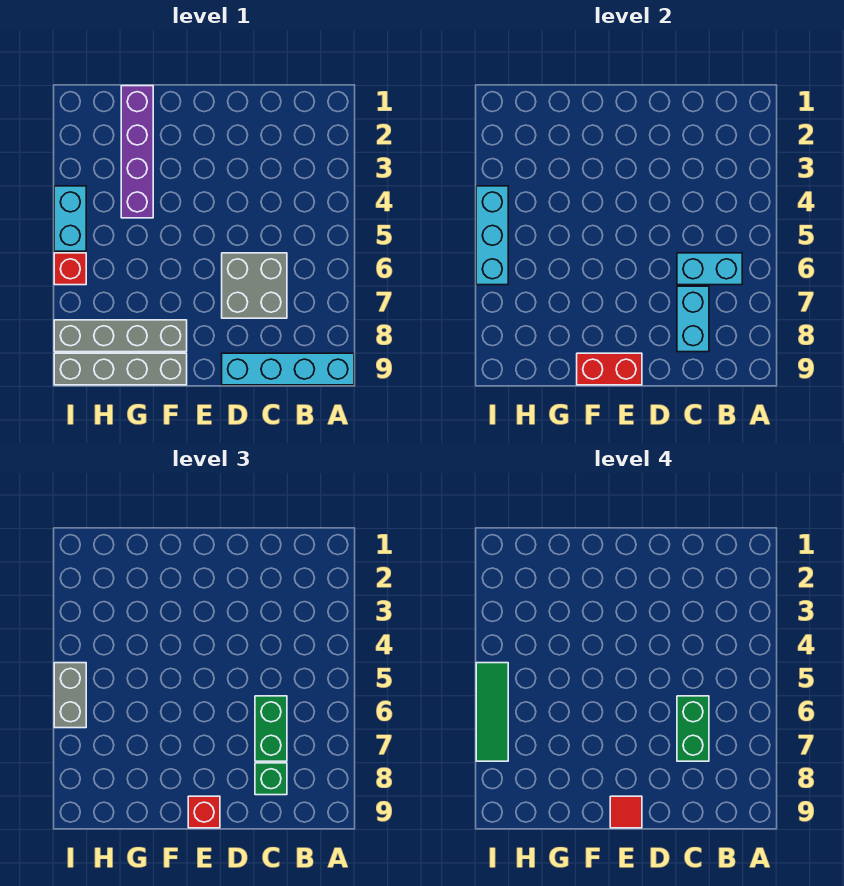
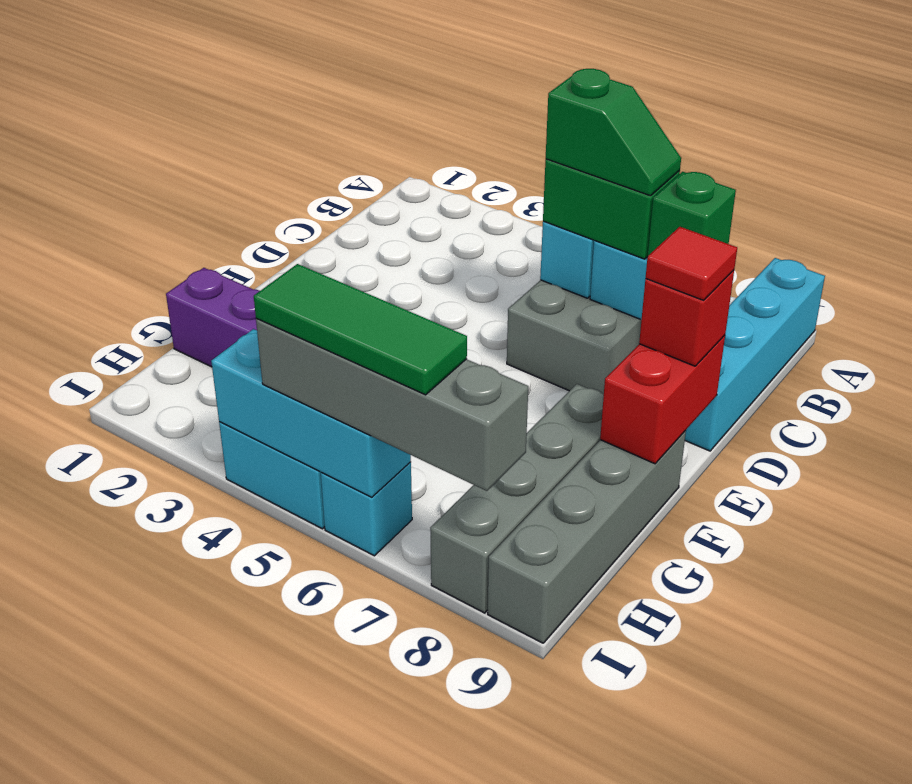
green brick C6:C7 level 4 -> green slope C6:C7 level 4 top 6
grey brick I5:I6 level 3 -> grey brick I5:I8 level 3
red brick I6 level 1 -> cyan brick I6 level 1

